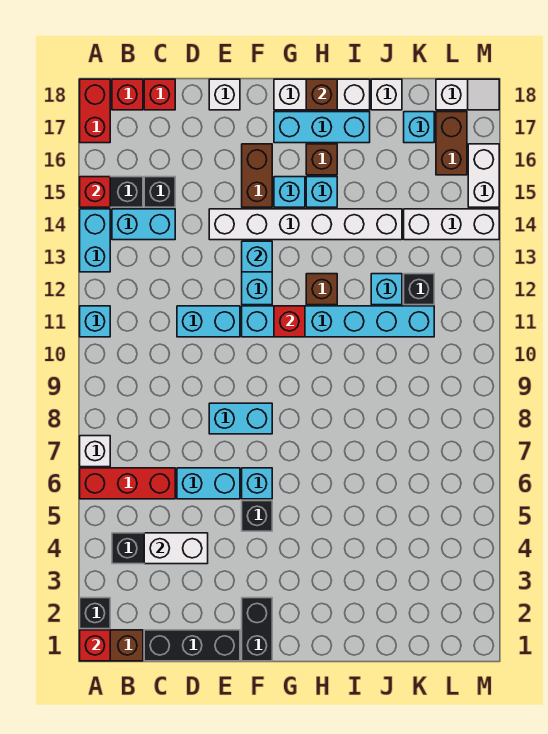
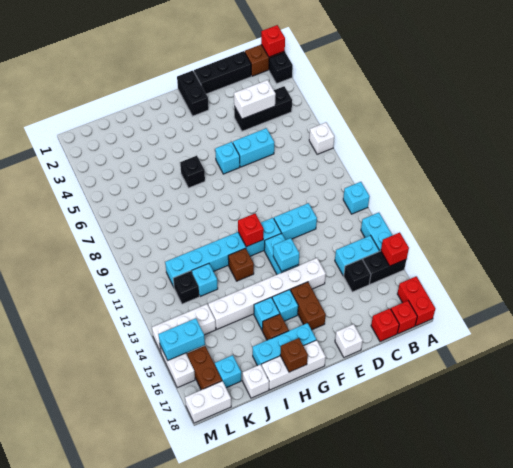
red brick A6:C6 level 1 -> none
cyan brick E8:F8 level 1 -> cyan brick L15:M15 level 2
black brick F5 level 1 -> black brick H6 level 1
white slope L18:M18 level 1 top L -> white brick L18:M18 level 1

